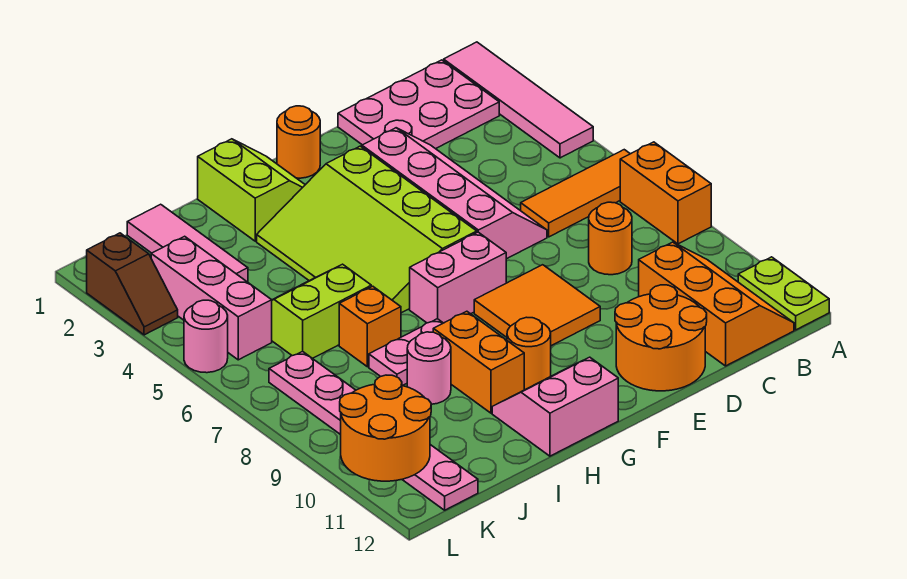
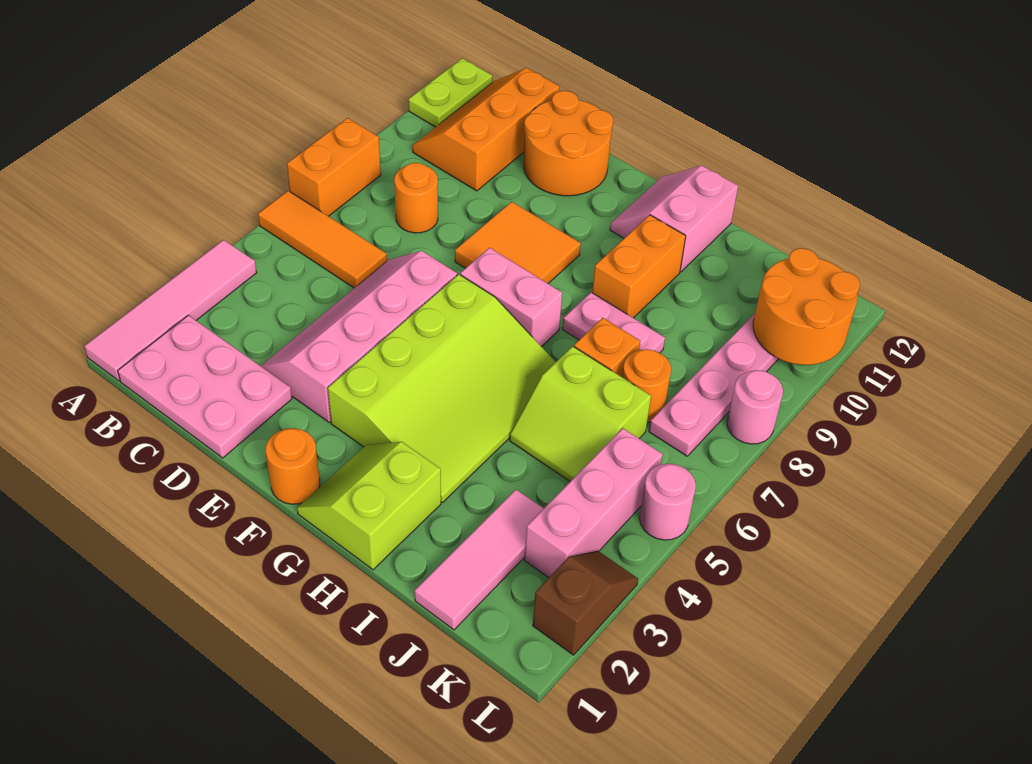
orange round brick G10 level 1 -> orange round brick J7 level 1
pink slope G11:H12 level 1 top 12 -> pink slope G11:H12 level 1 top H
pink round brick I9 level 1 -> pink round brick L8 level 1

